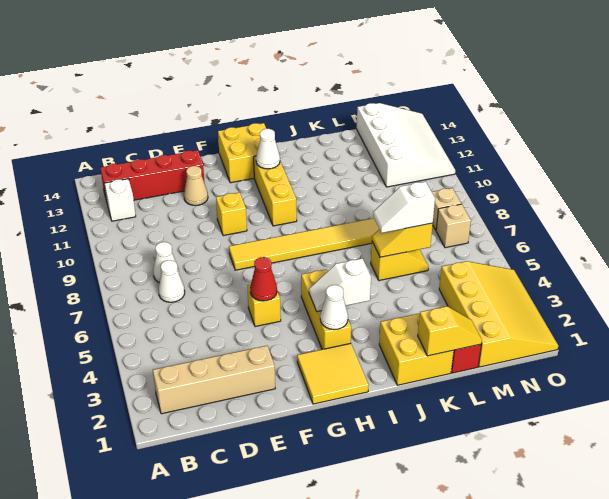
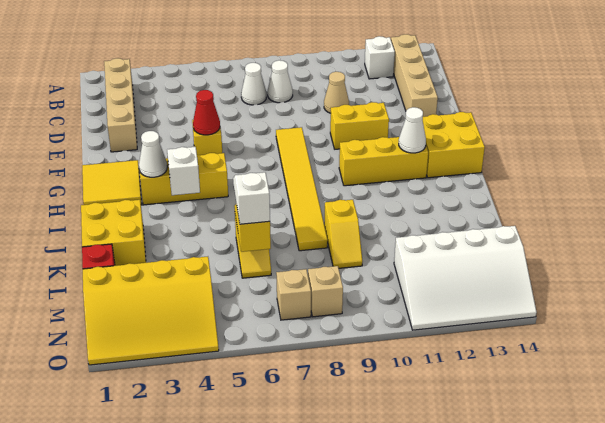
red brick B13:E13 level 1 -> tan brick B13:E13 level 1
tan cone E12 level 1 -> tan cone D10 level 1
yellow brick F10 level 1 -> yellow brick F10:F11 level 1
yellow slope K1:L1 level 2 top K -> yellow slope K9:L9 level 1 top K

